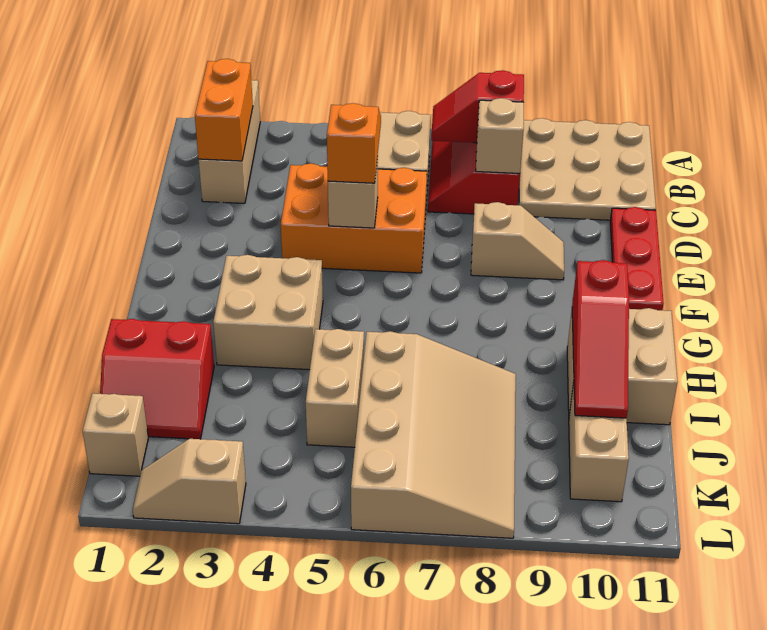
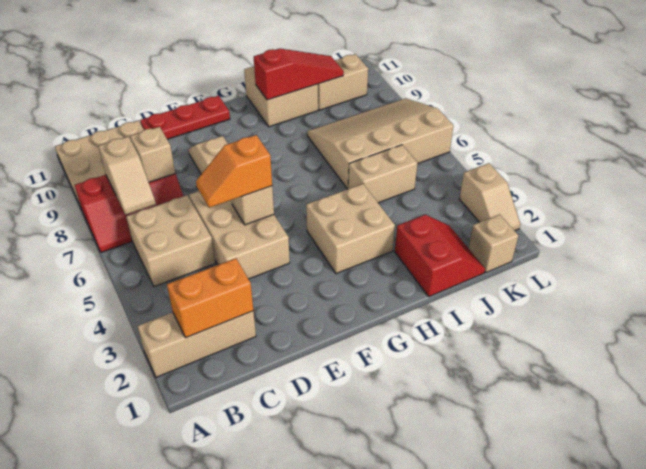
red slope B7:B8 level 2 top 8 -> tan slope B7:B8 level 2 top 8
orange brick D4:E6 level 1 -> tan brick D4:E6 level 1

